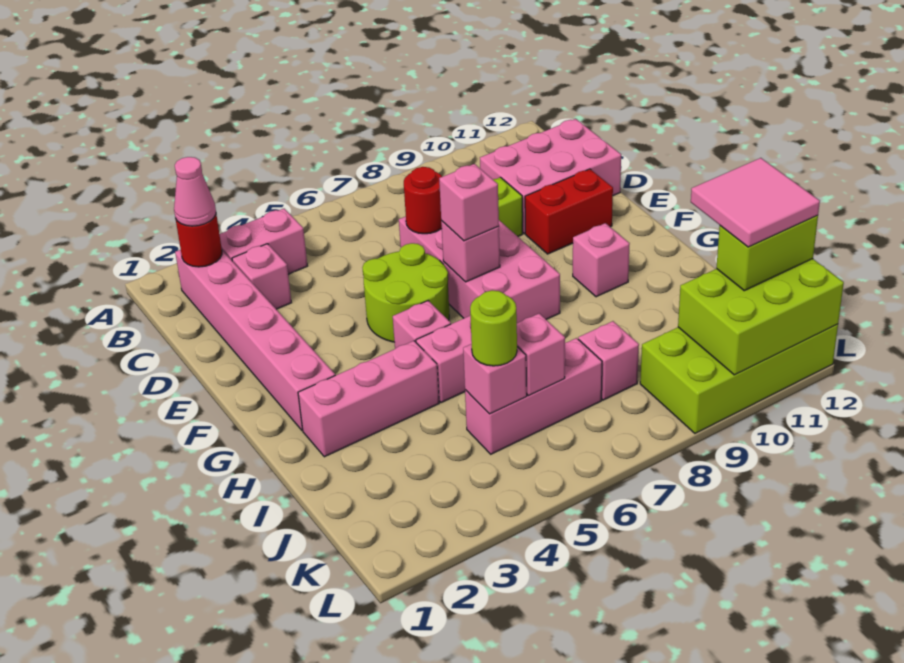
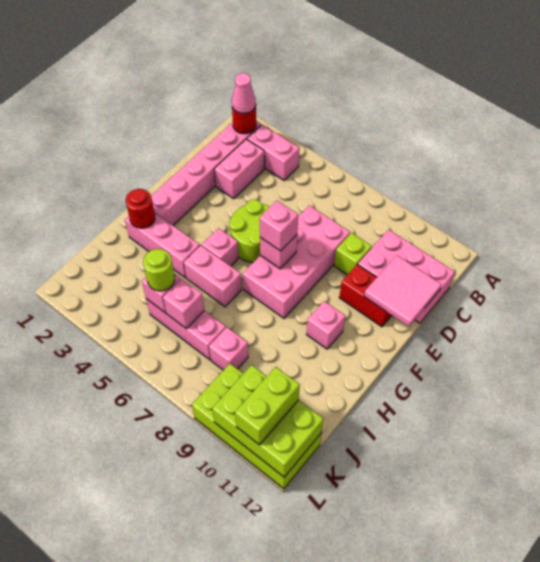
pink brick C3 level 1 -> pink brick C3:D3 level 1
red round brick D7 level 2 -> red round brick H2 level 2
pink tile J11:K12 level 4 -> pink tile D11:E12 level 2
lime brick K11:K12 level 3 -> lime brick K11:L11 level 3

